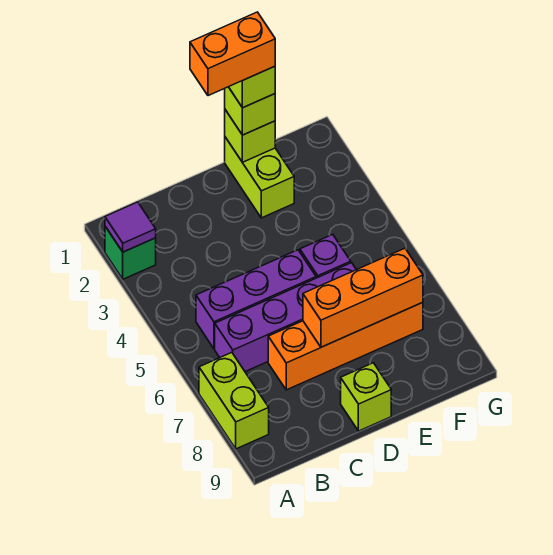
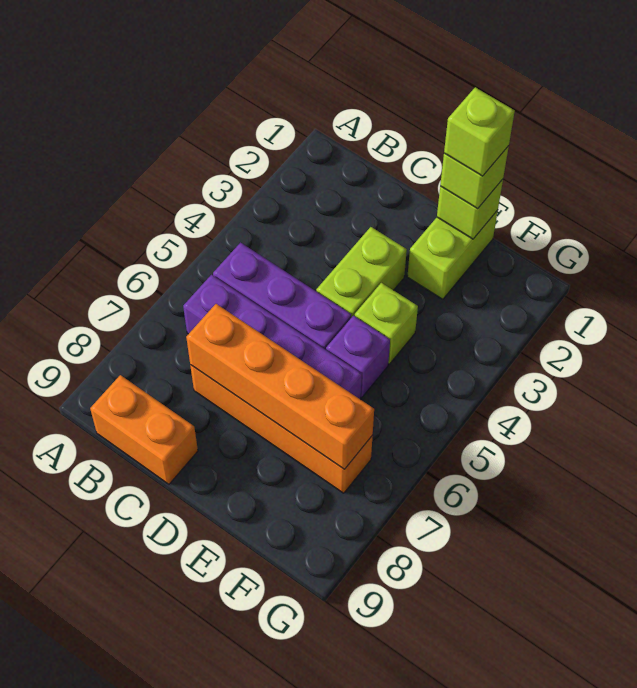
green brick A2 level 1 -> none
purple tile A2 level 2 -> none
lime brick A7:A8 level 1 -> lime brick D3:D4 level 1
orange brick D1:E1 level 5 -> orange brick B9:C9 level 1
orange brick D7:F7 level 2 -> orange brick C7:F7 level 2
lime brick D9 level 1 -> lime brick E4 level 1

